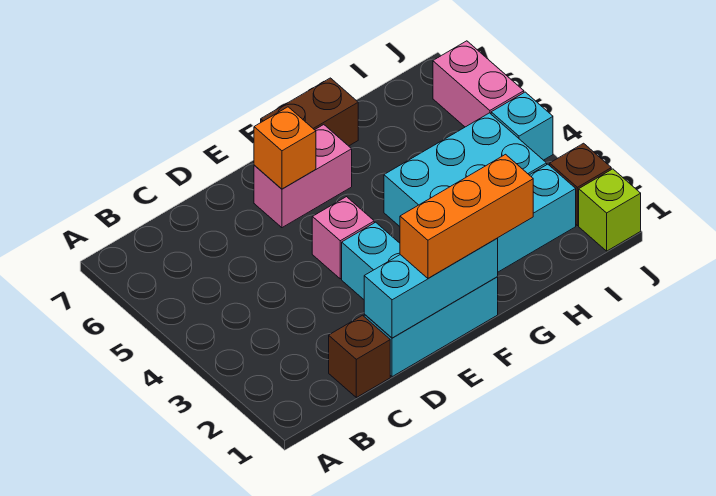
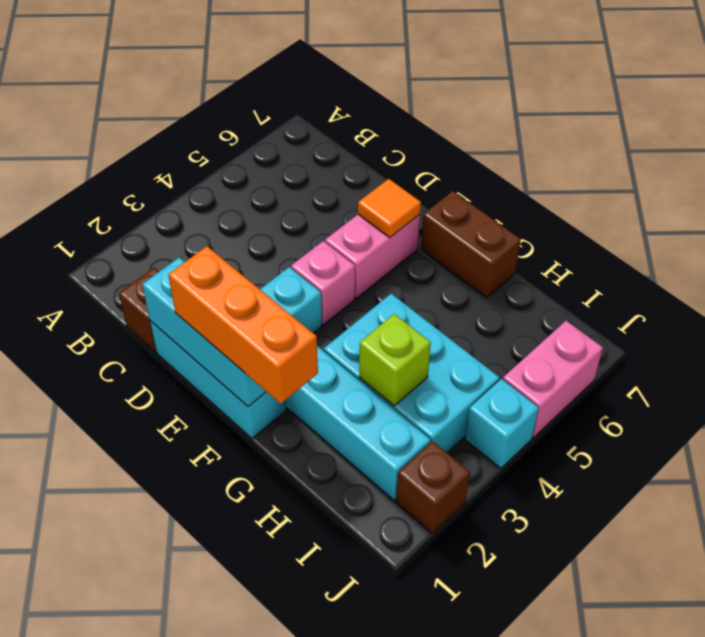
pink brick E6:F6 level 1 -> pink brick E5:E6 level 1
orange brick E6 level 2 -> orange tile E6 level 2
lime brick J1 level 1 -> lime brick H3 level 2

